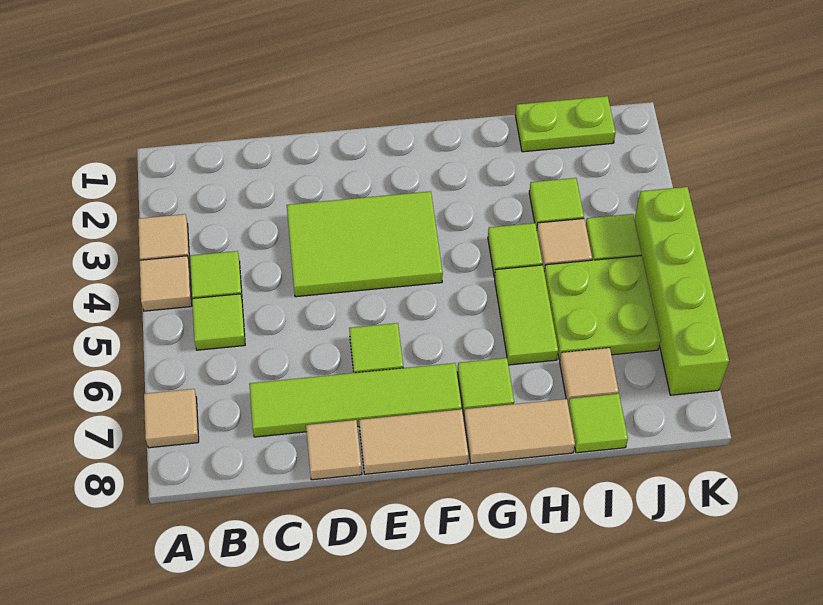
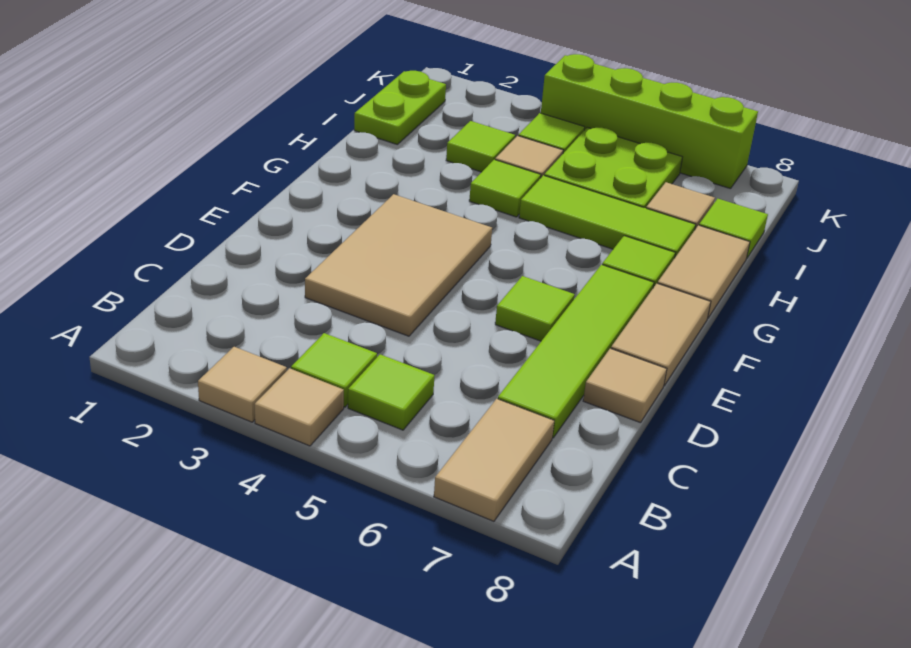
tan tile A7 level 1 -> tan tile A7:B7 level 1
lime tile D3:F4 level 1 -> tan tile D3:F4 level 1
lime tile H5:H6 level 1 -> lime tile H5:H7 level 1

